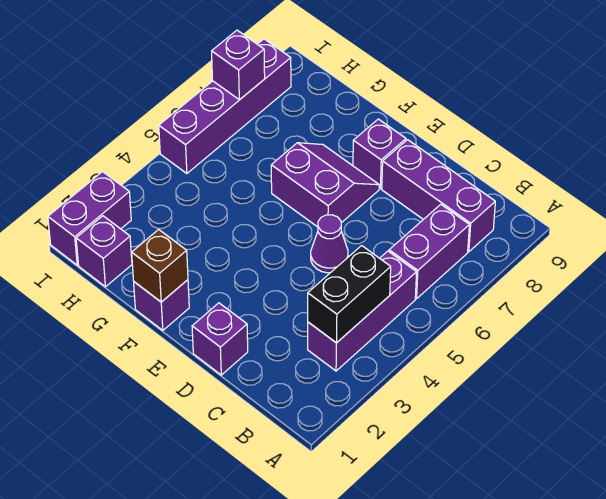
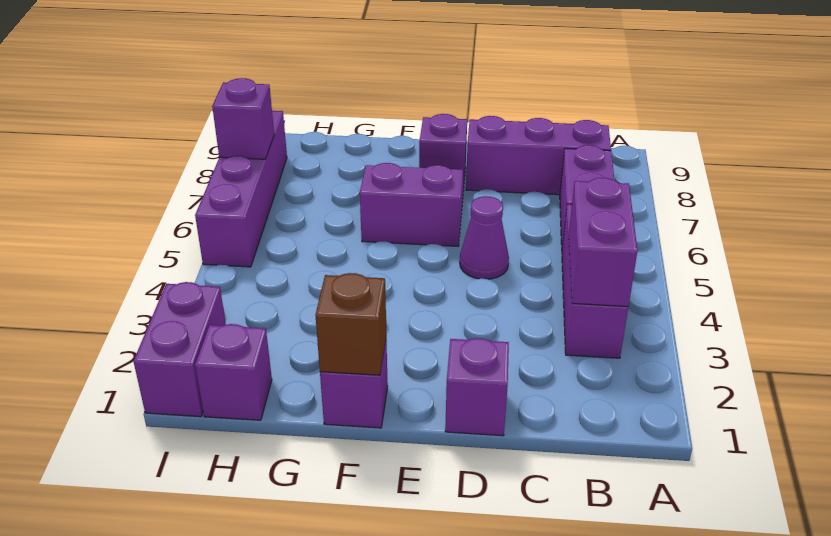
black brick B3:B4 level 2 -> purple brick B3:B4 level 2

